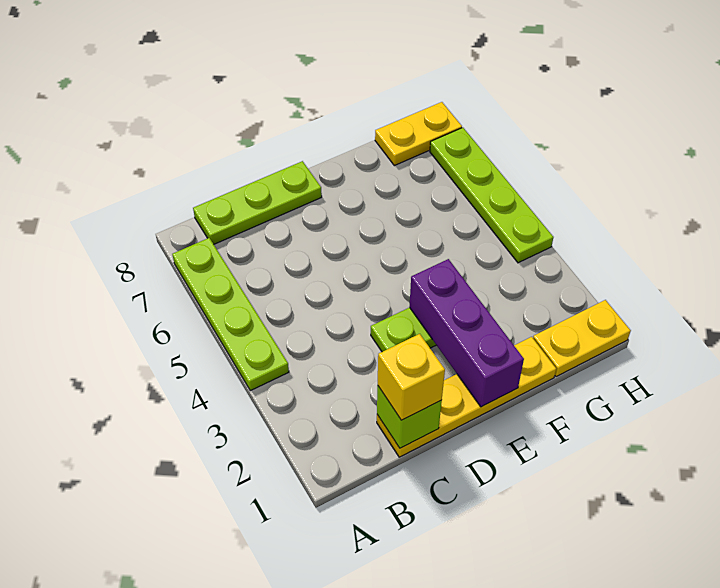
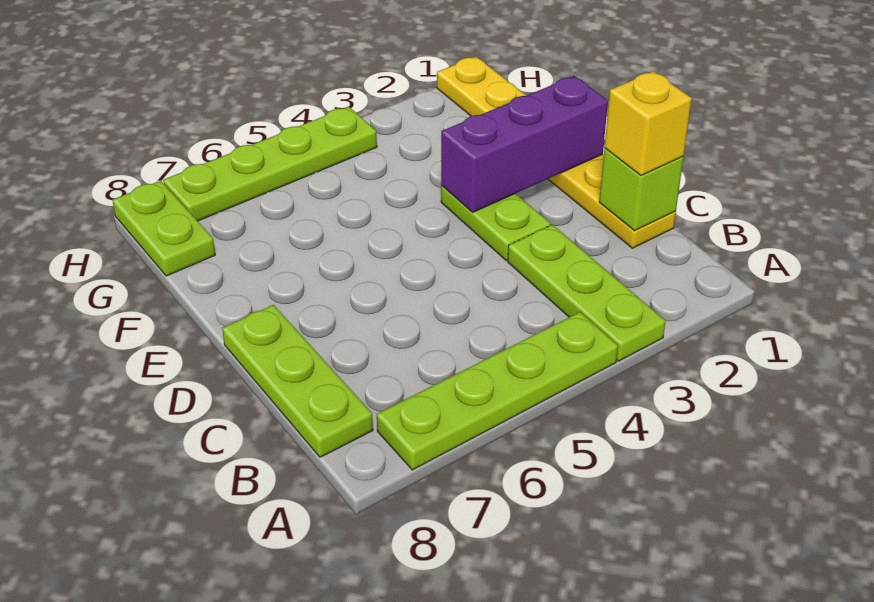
none -> lime plate A3:C3 level 1
yellow plate G8:H8 level 1 -> lime plate G8:H8 level 1

